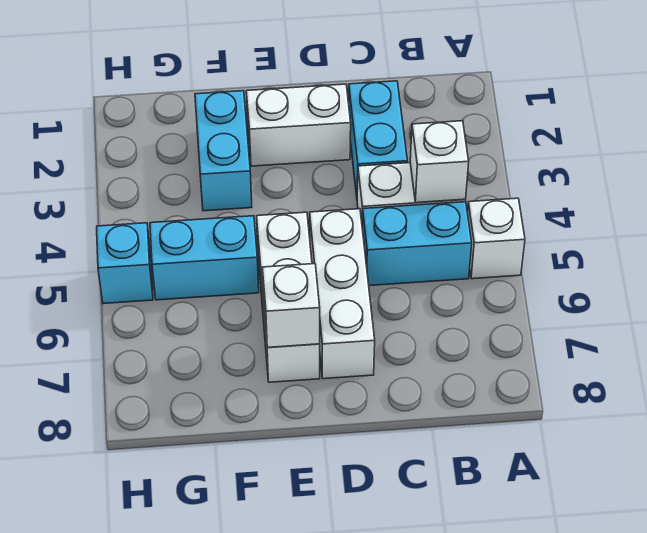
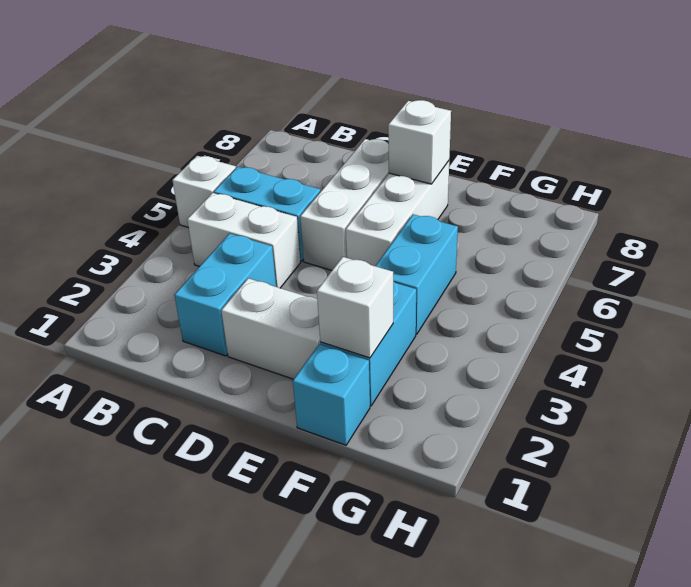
white brick B4 level 2 -> white brick F2 level 2
cyan brick F5:G5 level 1 -> cyan brick F4:F5 level 1
cyan brick H5 level 1 -> cyan brick F1 level 1

